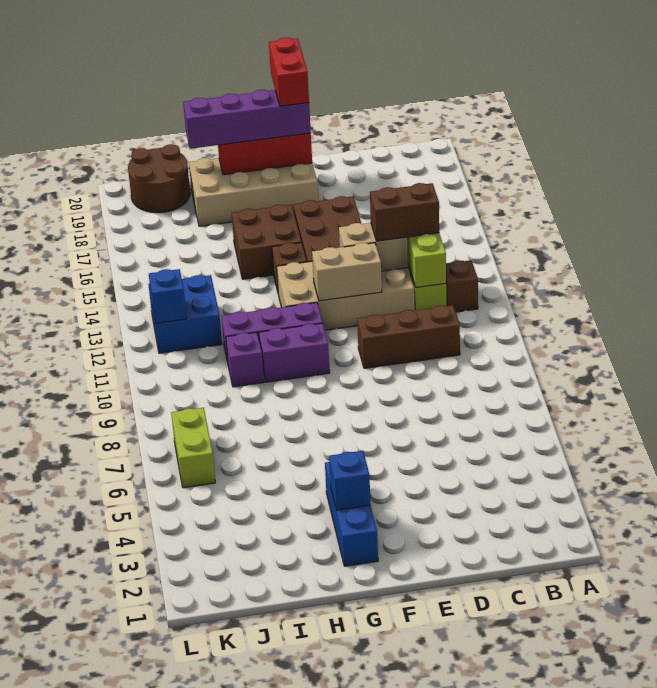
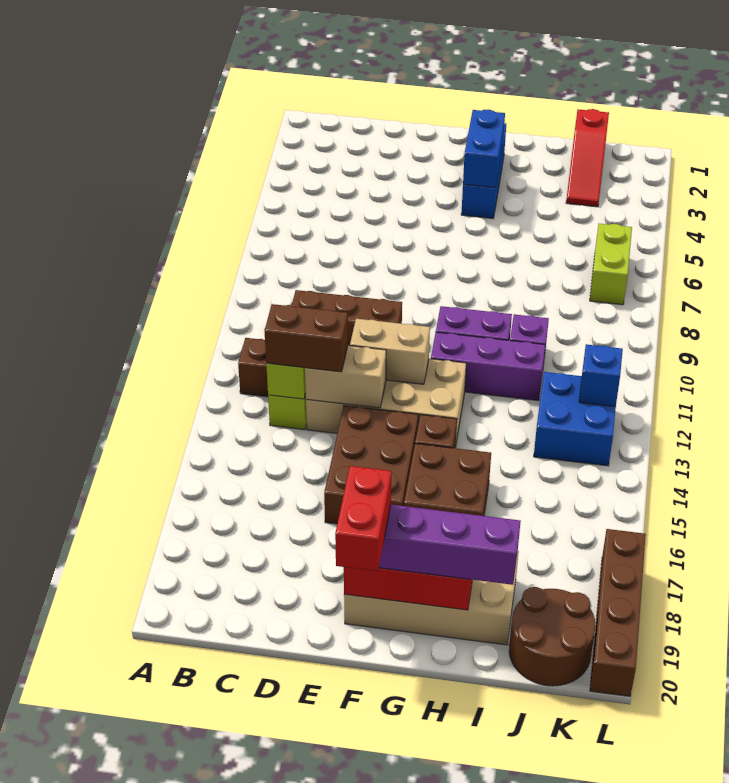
blue brick G3 level 2 -> blue brick G3:G4 level 2
none -> red slope J1:J3 level 1 top 1
none -> brown brick L17:L20 level 1

